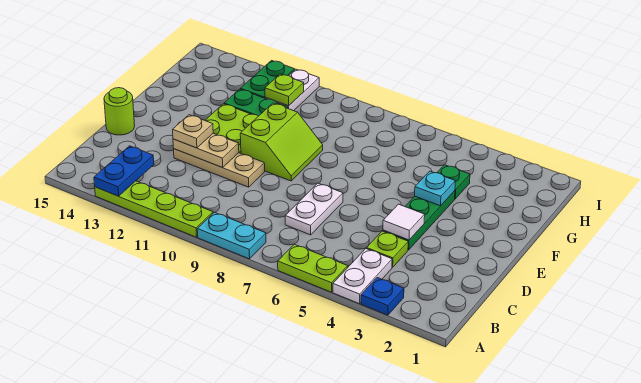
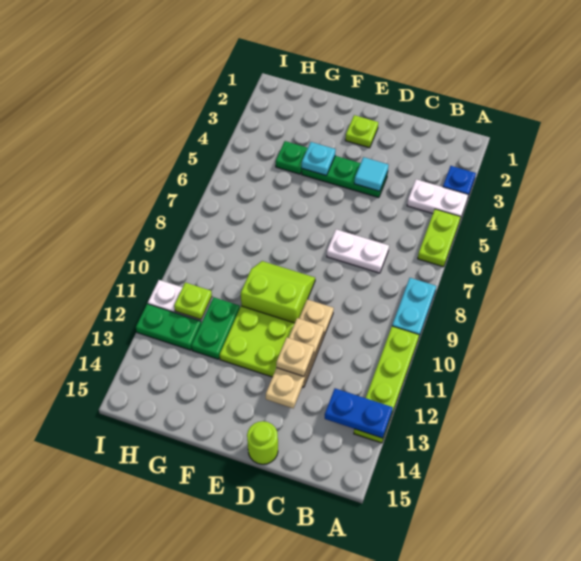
lime plate C4 level 1 -> lime plate E2 level 1
white tile D4 level 2 -> cyan tile D4 level 2
tan plate D11:D12 level 2 -> tan plate D11:D13 level 2

